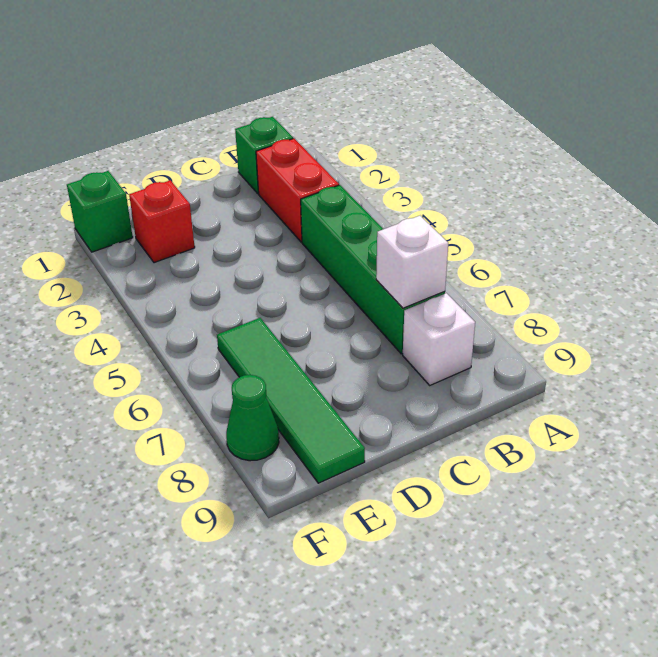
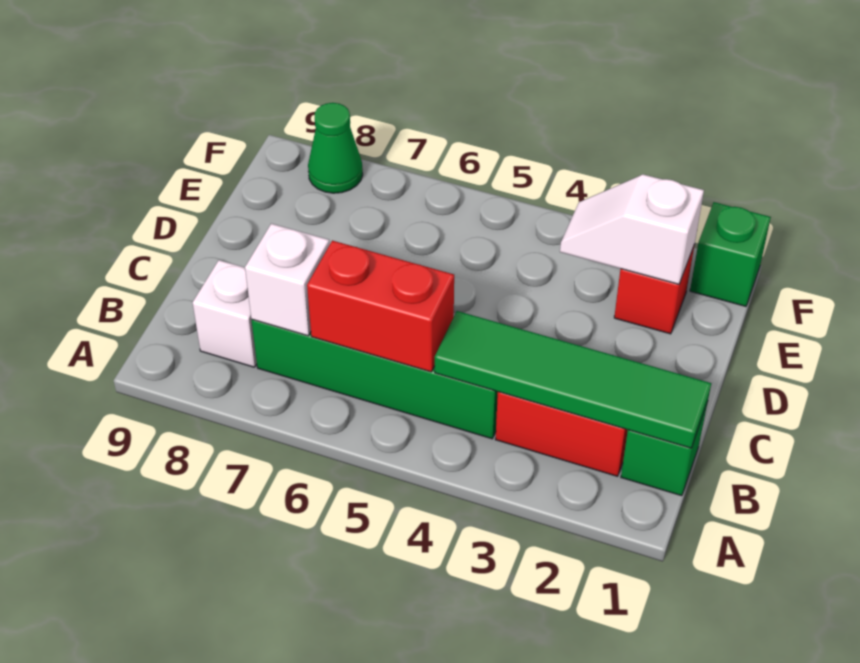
none -> red brick B5:B6 level 2
none -> white slope E2:E3 level 2 top 2
green tile E6:E9 level 1 -> green tile B1:B4 level 2

